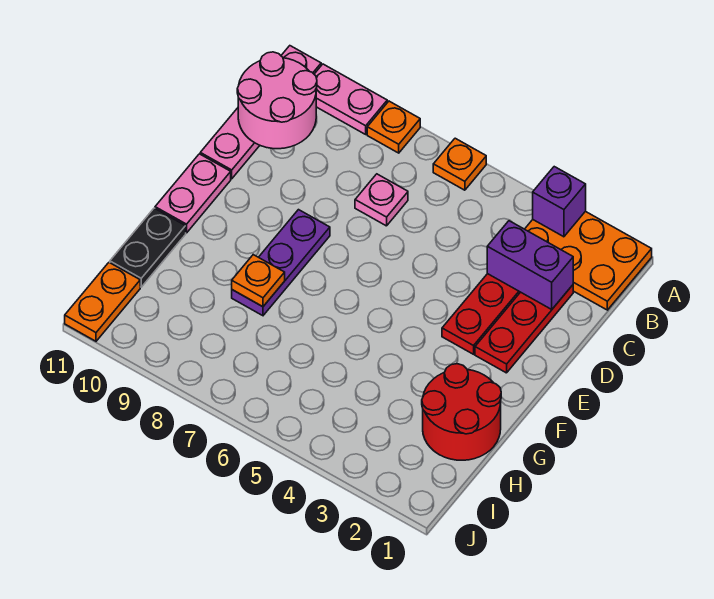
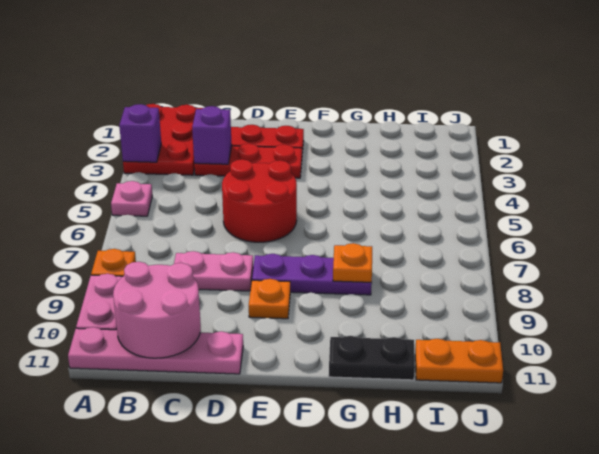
orange plate A1:B3 level 1 -> red plate A1:B3 level 1
orange plate A6 level 1 -> orange plate E9 level 1
purple brick C2:C3 level 2 -> purple brick C3 level 2
pink plate C7 level 1 -> pink plate A5 level 1
pink plate E11:F11 level 1 -> pink plate C8:D8 level 1
red round brick G1:H2 level 1 -> red round brick D5:E6 level 1

